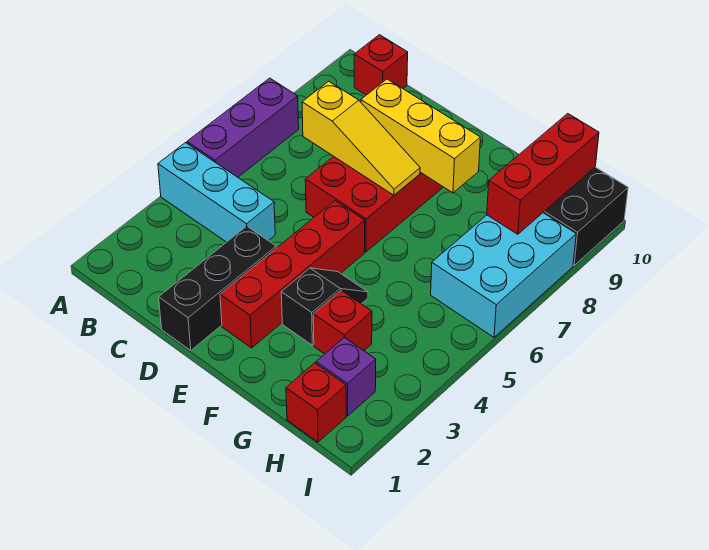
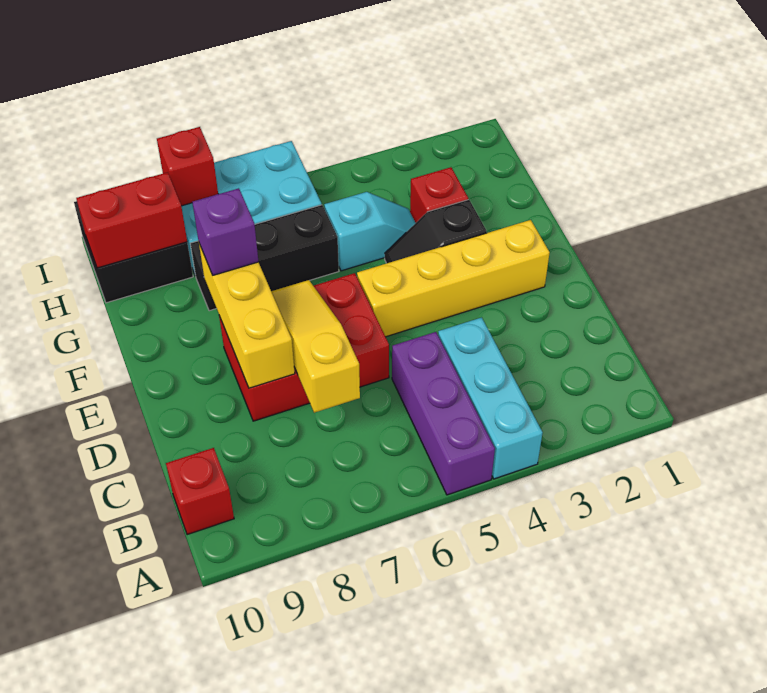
purple brick A5:A7 level 1 -> purple brick A5:C5 level 1
black brick D1:D3 level 1 -> black brick G6:G8 level 1
red brick E2:E5 level 1 -> yellow brick E2:E5 level 1
none -> cyan slope G4:G5 level 1 top 5
red brick H1 level 1 -> red brick I8 level 2
purple brick H2 level 1 -> purple brick F8 level 3
red brick H8:H10 level 2 -> red brick H9:H10 level 2

